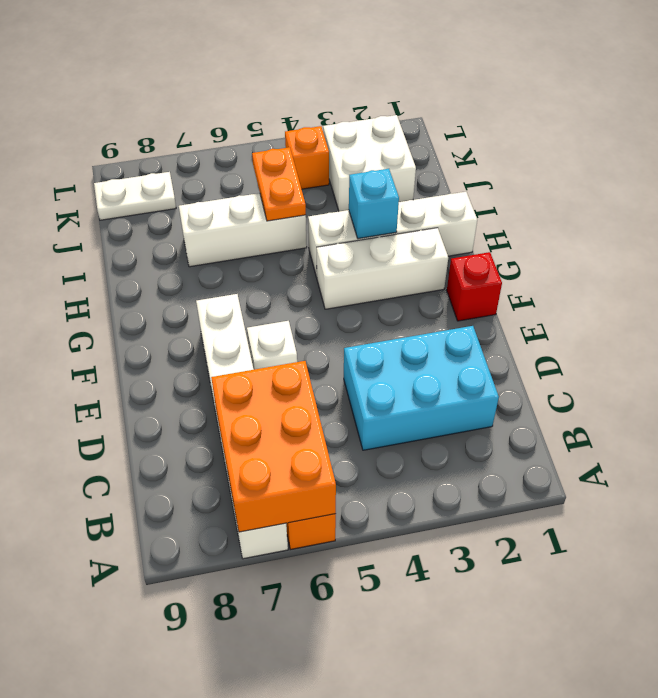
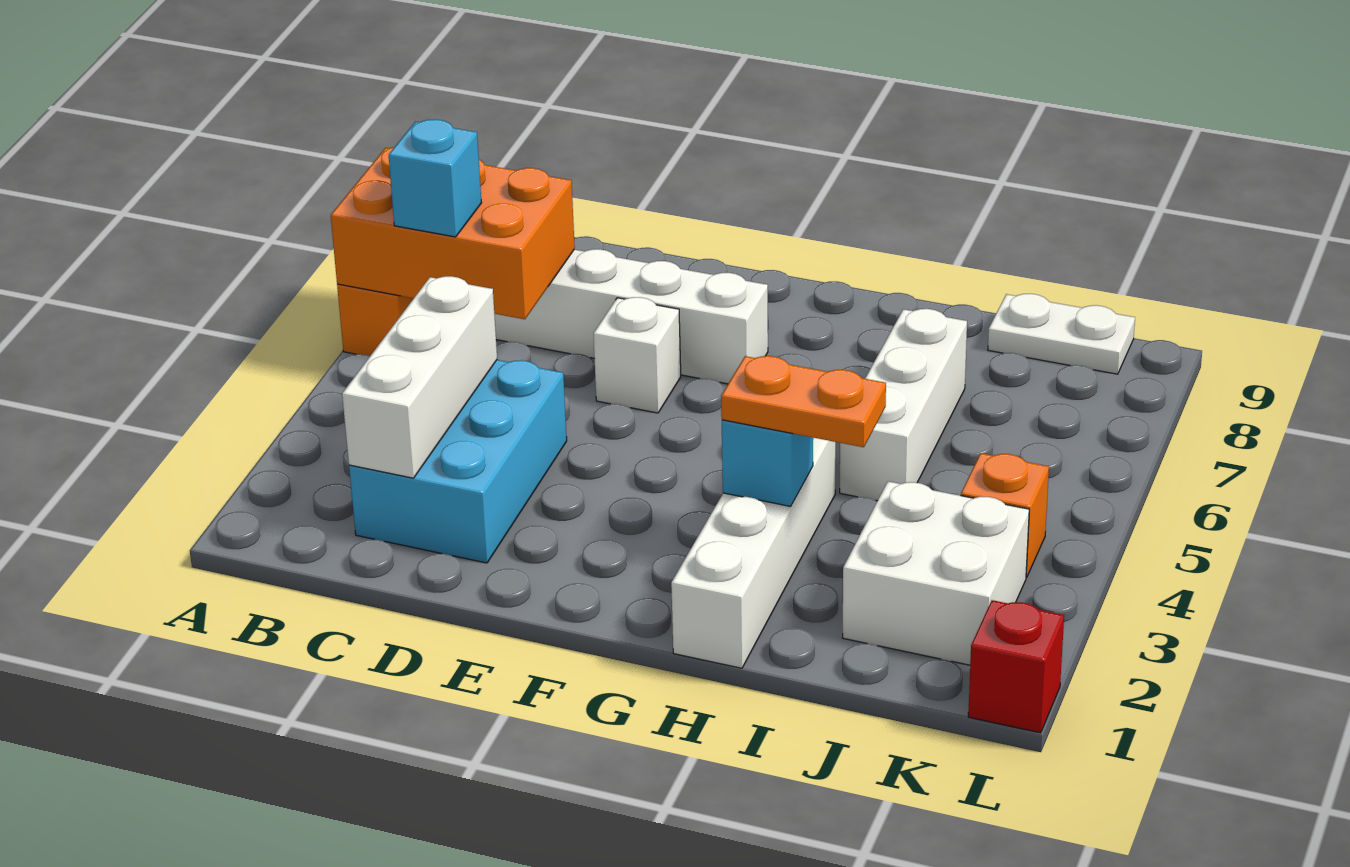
none -> cyan brick B6 level 3
red brick F1 level 1 -> red brick L1 level 1
white brick G2:G4 level 1 -> white brick C2:C4 level 2
orange plate I5:J5 level 2 -> orange plate H3:I3 level 3
white plate K8:K9 level 1 -> white plate J9:K9 level 1

